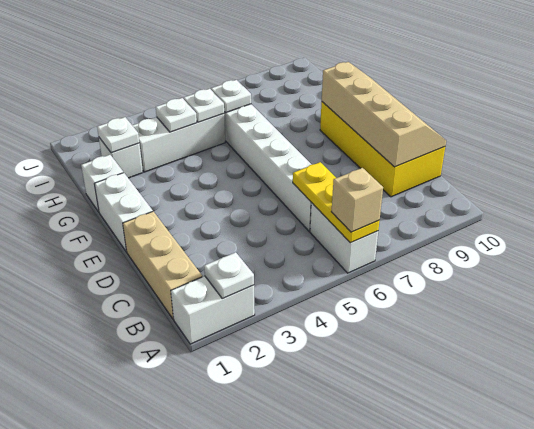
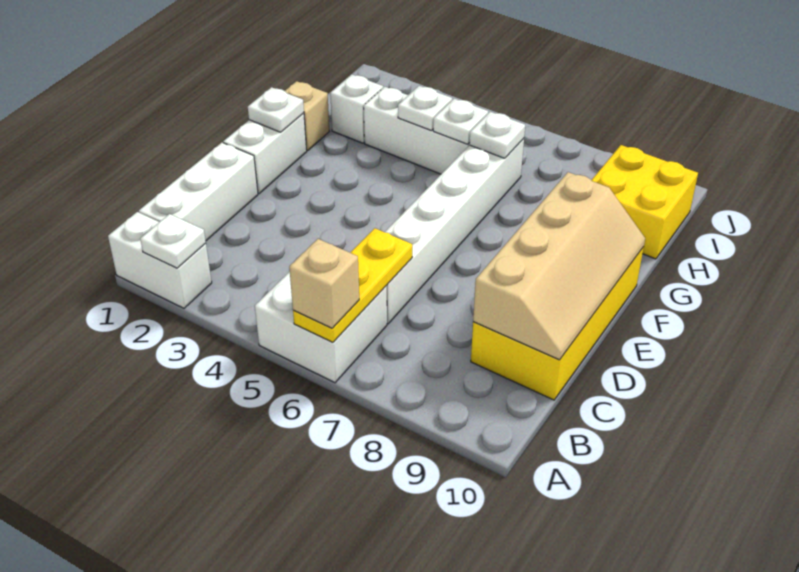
white brick A6:B6 level 1 -> white brick A5:B6 level 1
tan brick B1:D1 level 1 -> white brick B1:D1 level 1
white brick G1 level 1 -> tan brick G1 level 1
white plate H2 level 2 -> white plate F1 level 2
none -> yellow brick H9:I10 level 1

